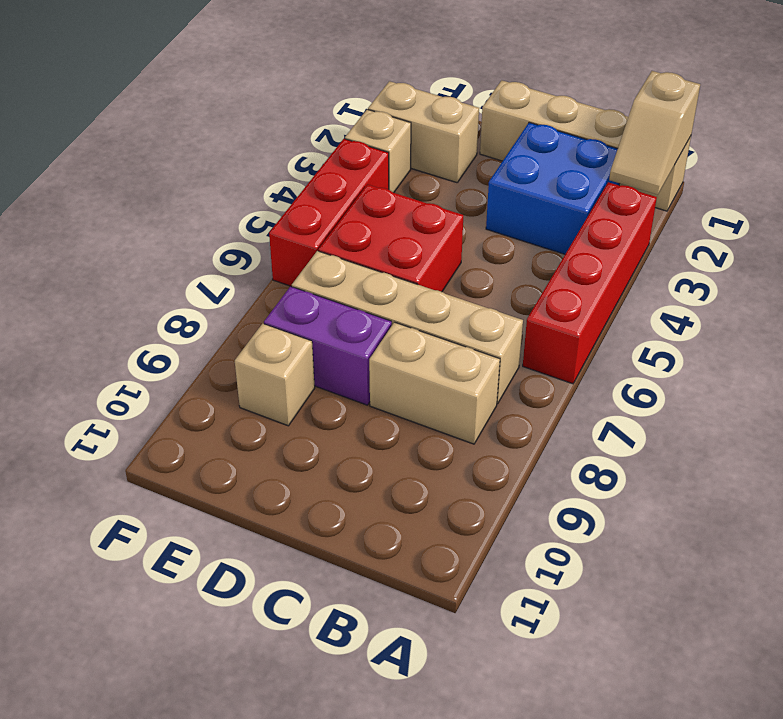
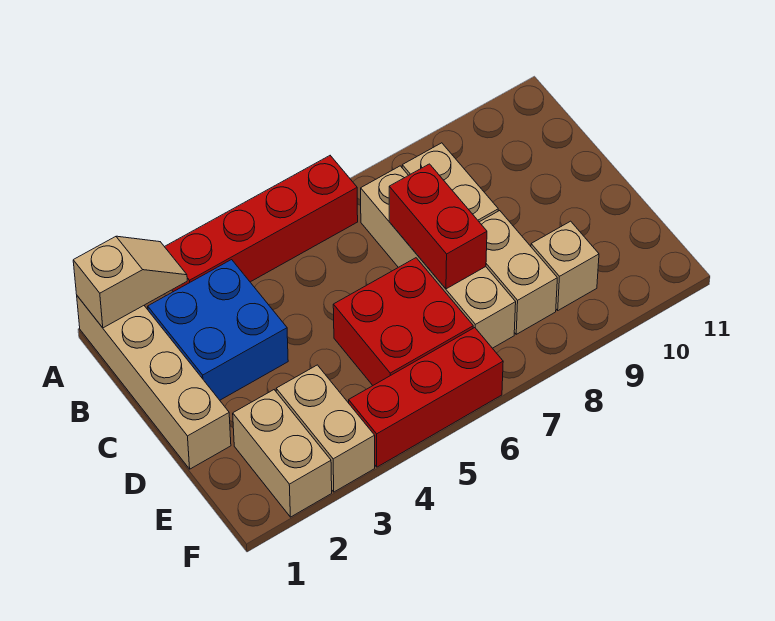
none -> red brick C7:D7 level 2
purple brick D8:E8 level 1 -> tan brick D8:E8 level 1
tan brick F3 level 1 -> tan brick E3:F3 level 1

